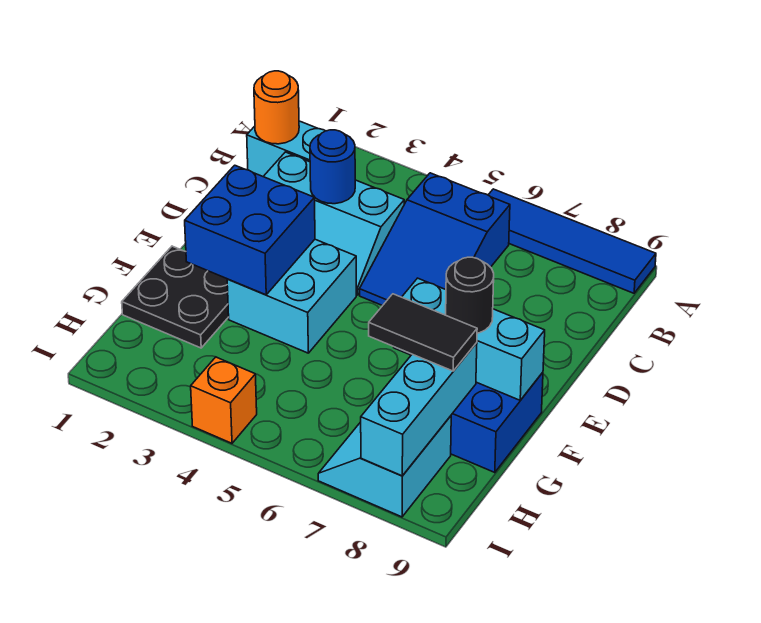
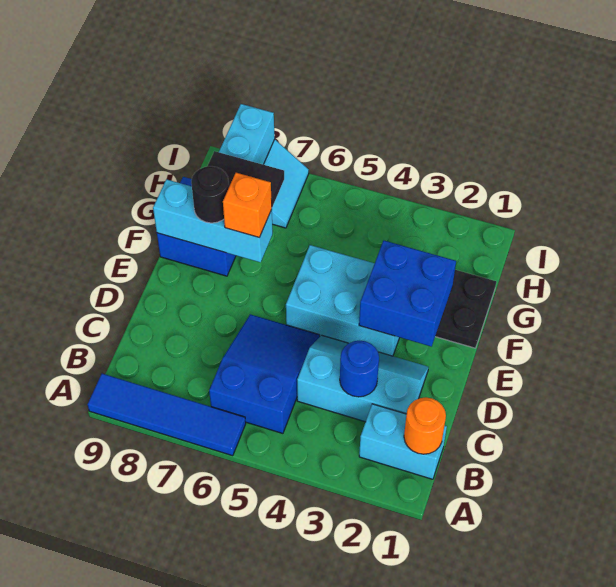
cyan brick E3:F4 level 1 -> cyan brick E3:F5 level 1
orange brick I4 level 1 -> orange brick F7 level 3

